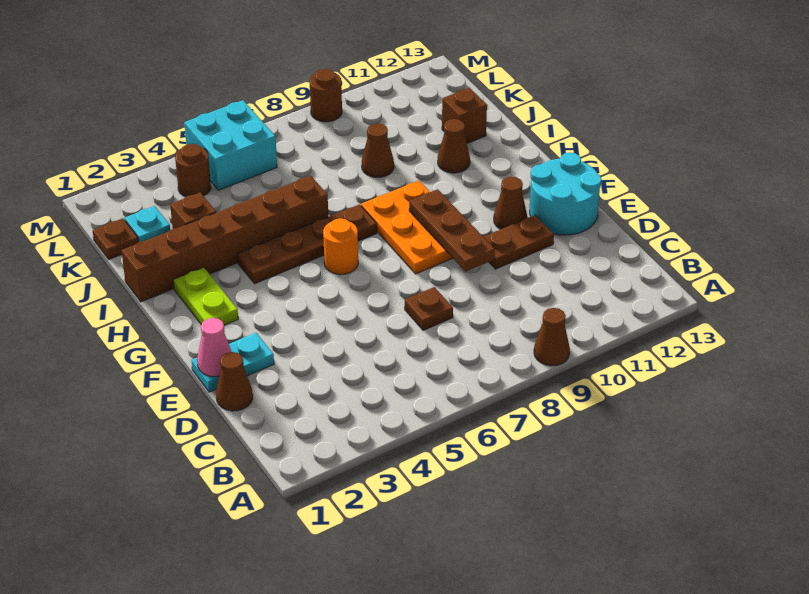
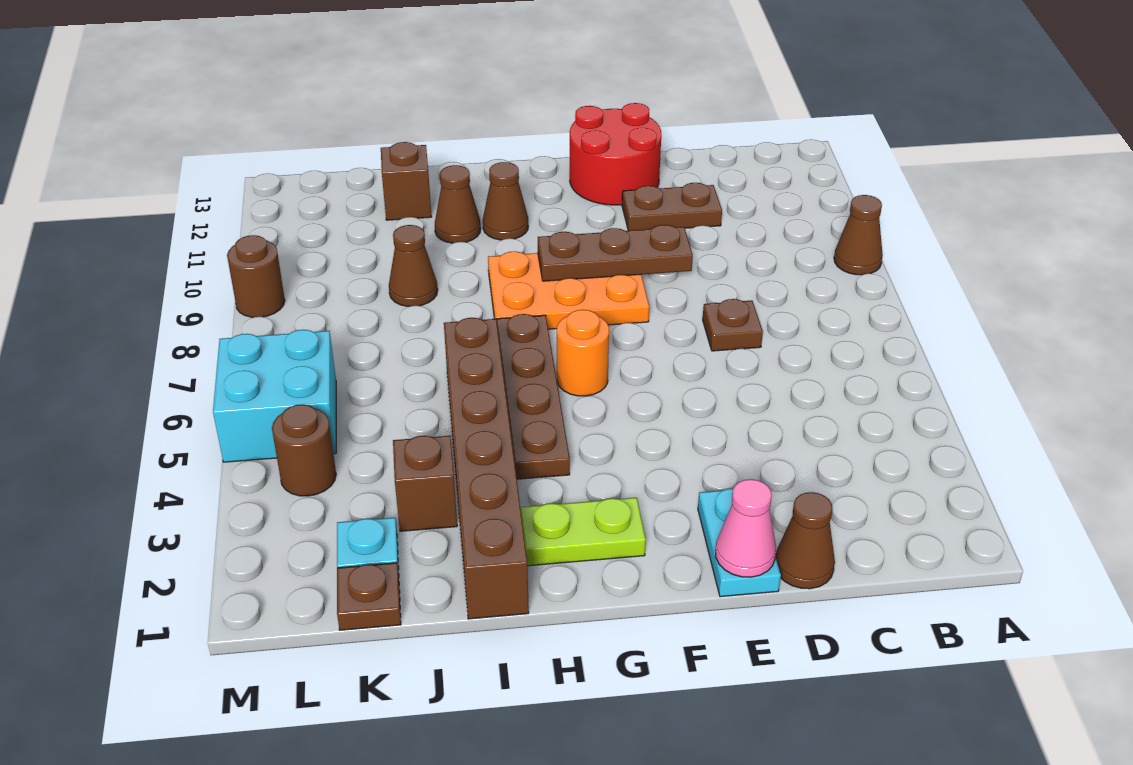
brown plate E10:E11 level 1 -> brown plate D11:E11 level 1
cyan round brick E12:F13 level 1 -> red round brick E12:F13 level 1
brown cone F11 level 1 -> brown cone H11 level 1

